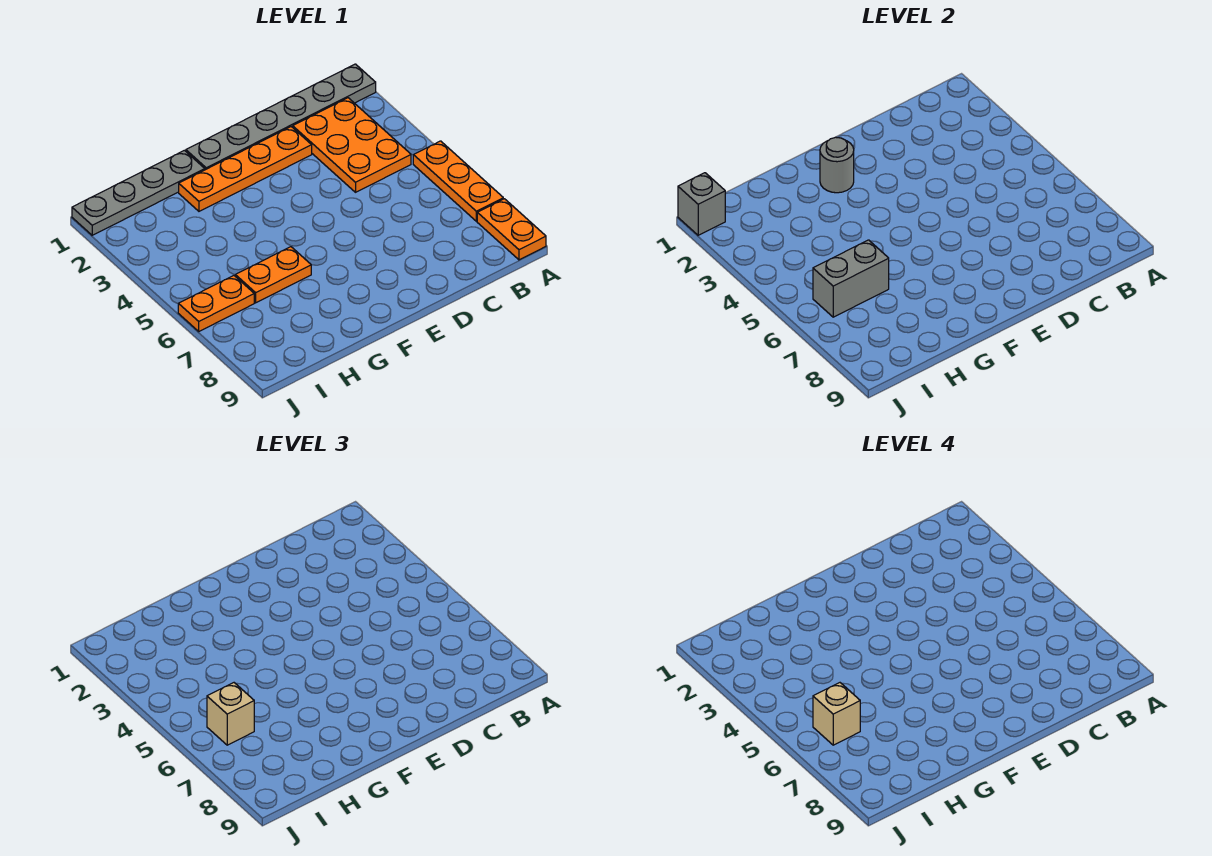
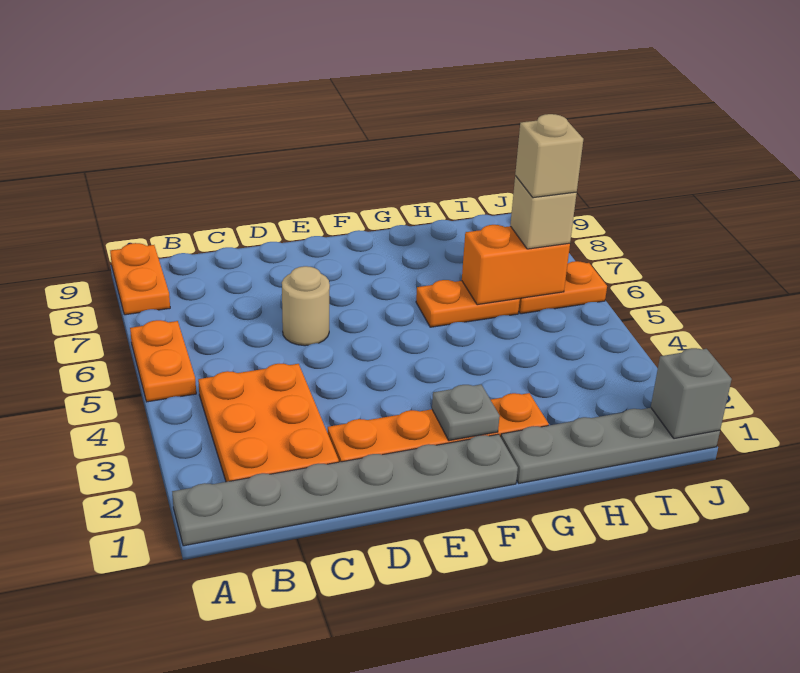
orange plate A5:A7 level 1 -> orange plate A5:A6 level 1
none -> tan round brick D6 level 1
grey round brick F2 level 2 -> grey plate F2 level 2
grey brick H6:I6 level 2 -> orange brick H6:I6 level 2

